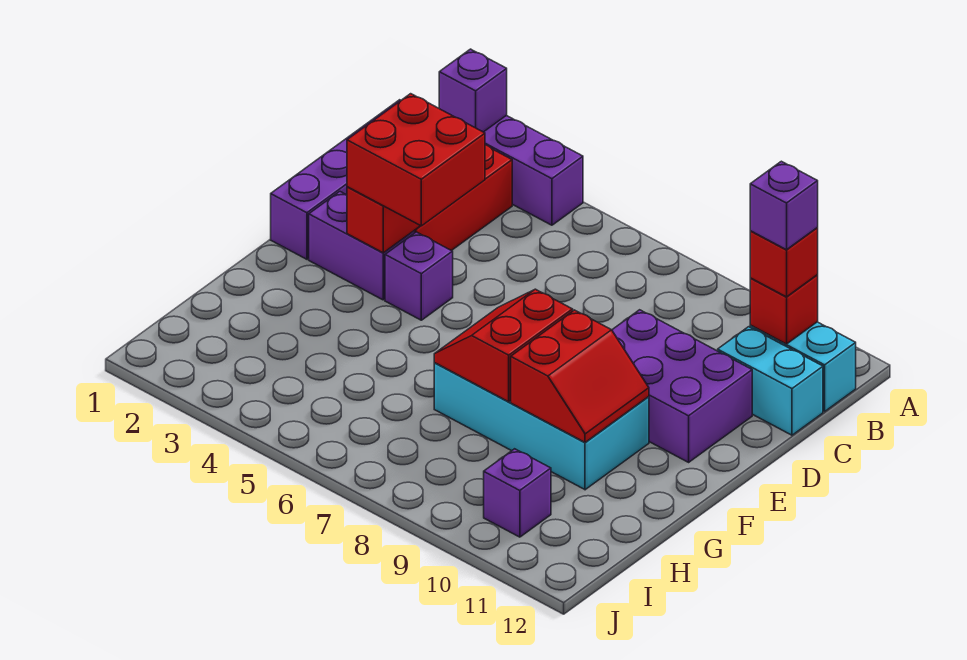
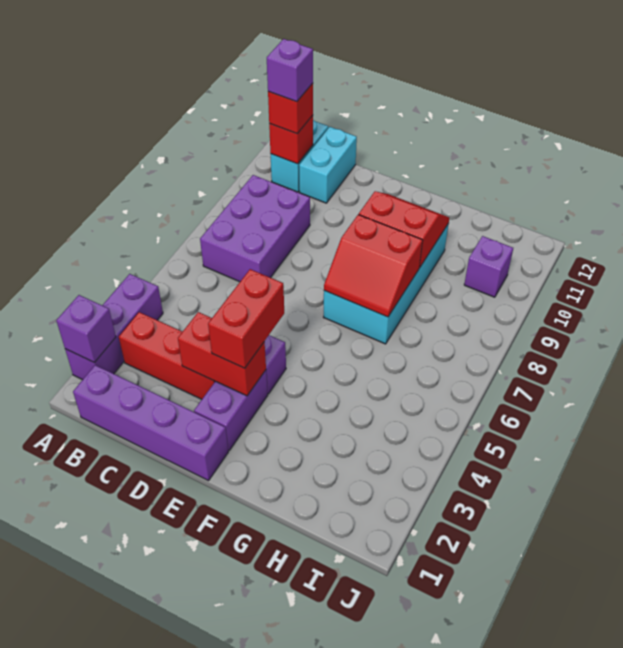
red brick D3:E4 level 3 -> red brick E3:E4 level 3
purple brick D9:E11 level 1 -> purple brick B7:C9 level 1

